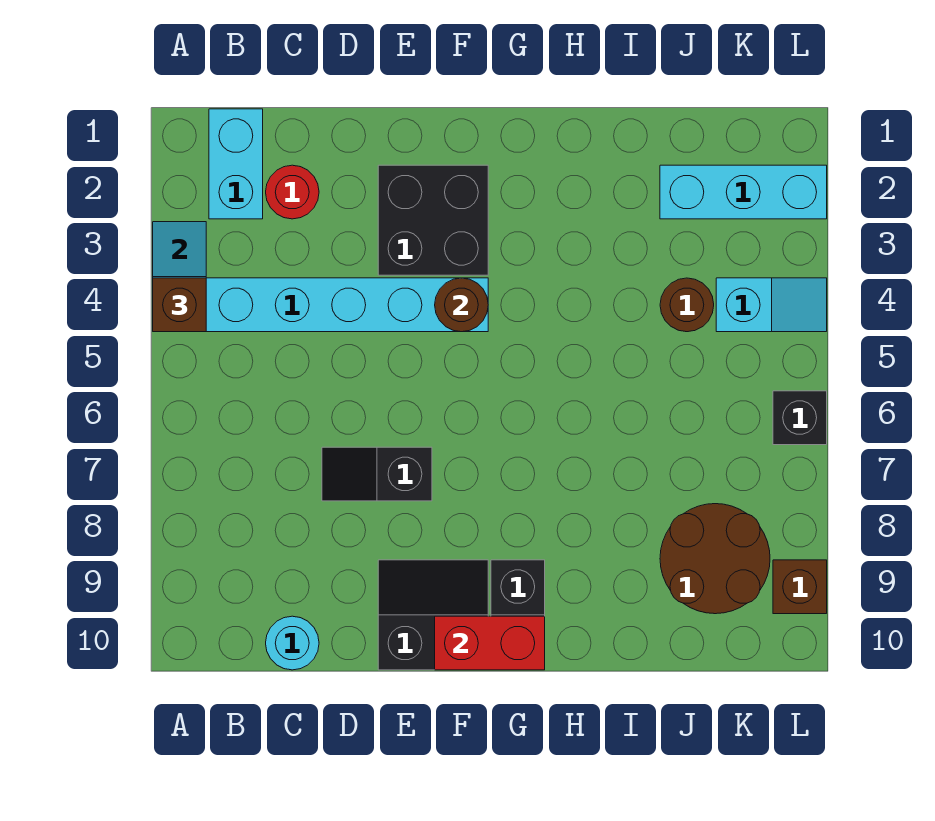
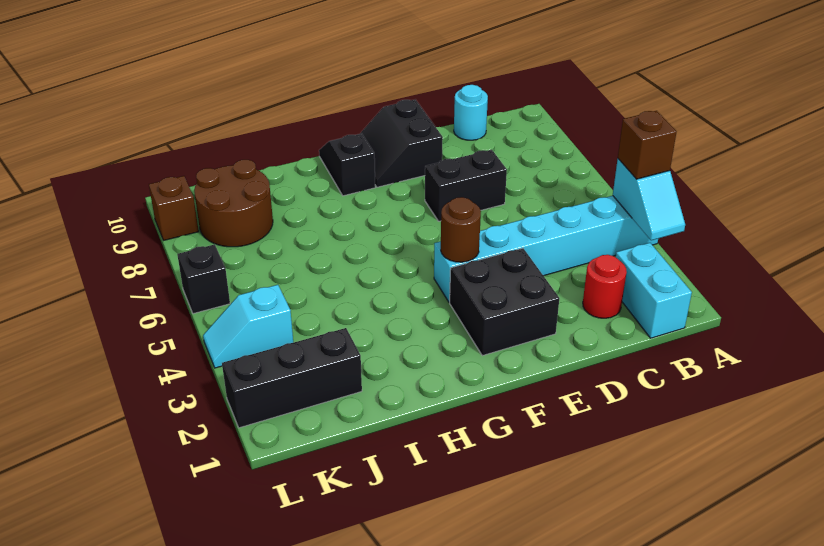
black slope D7:E7 level 1 top E -> black brick D7:E7 level 1
black slope E9:F10 level 1 top 10 -> black slope E9:F10 level 1 top E
red brick F10:G10 level 2 -> none
cyan brick J2:L2 level 1 -> black brick J2:L2 level 1
brown round brick J4 level 1 -> none

